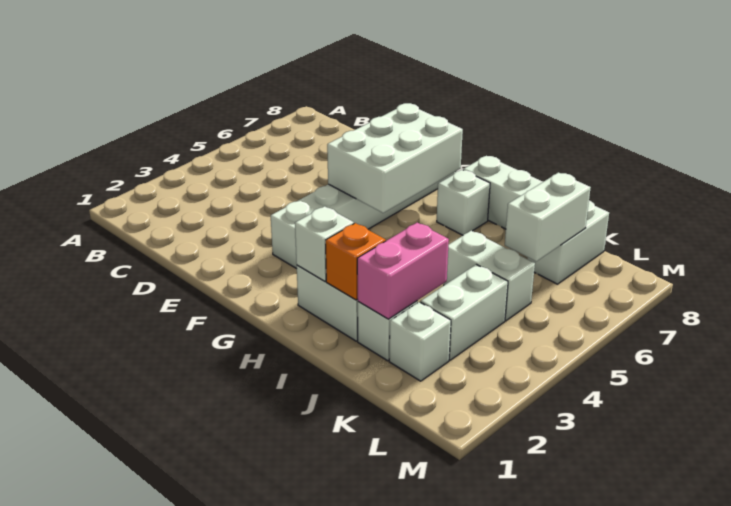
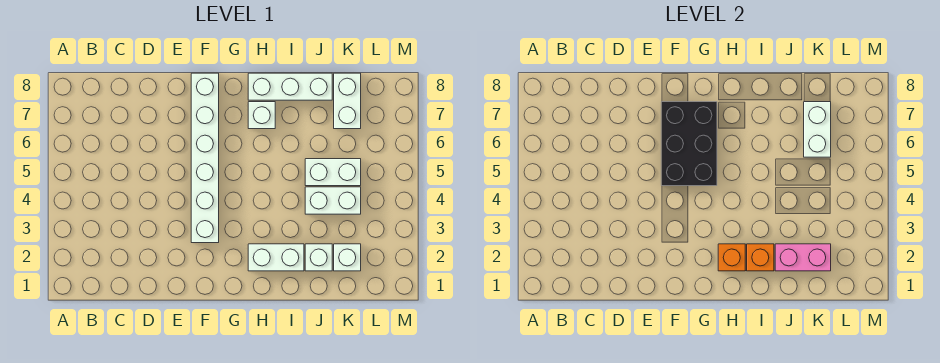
white brick F5:G7 level 2 -> black brick F5:G7 level 2
white brick H2 level 2 -> orange brick H2 level 2
pink brick J2:J3 level 2 -> pink brick J2:K2 level 2
white brick K3:K4 level 1 -> white brick J4:K4 level 1

